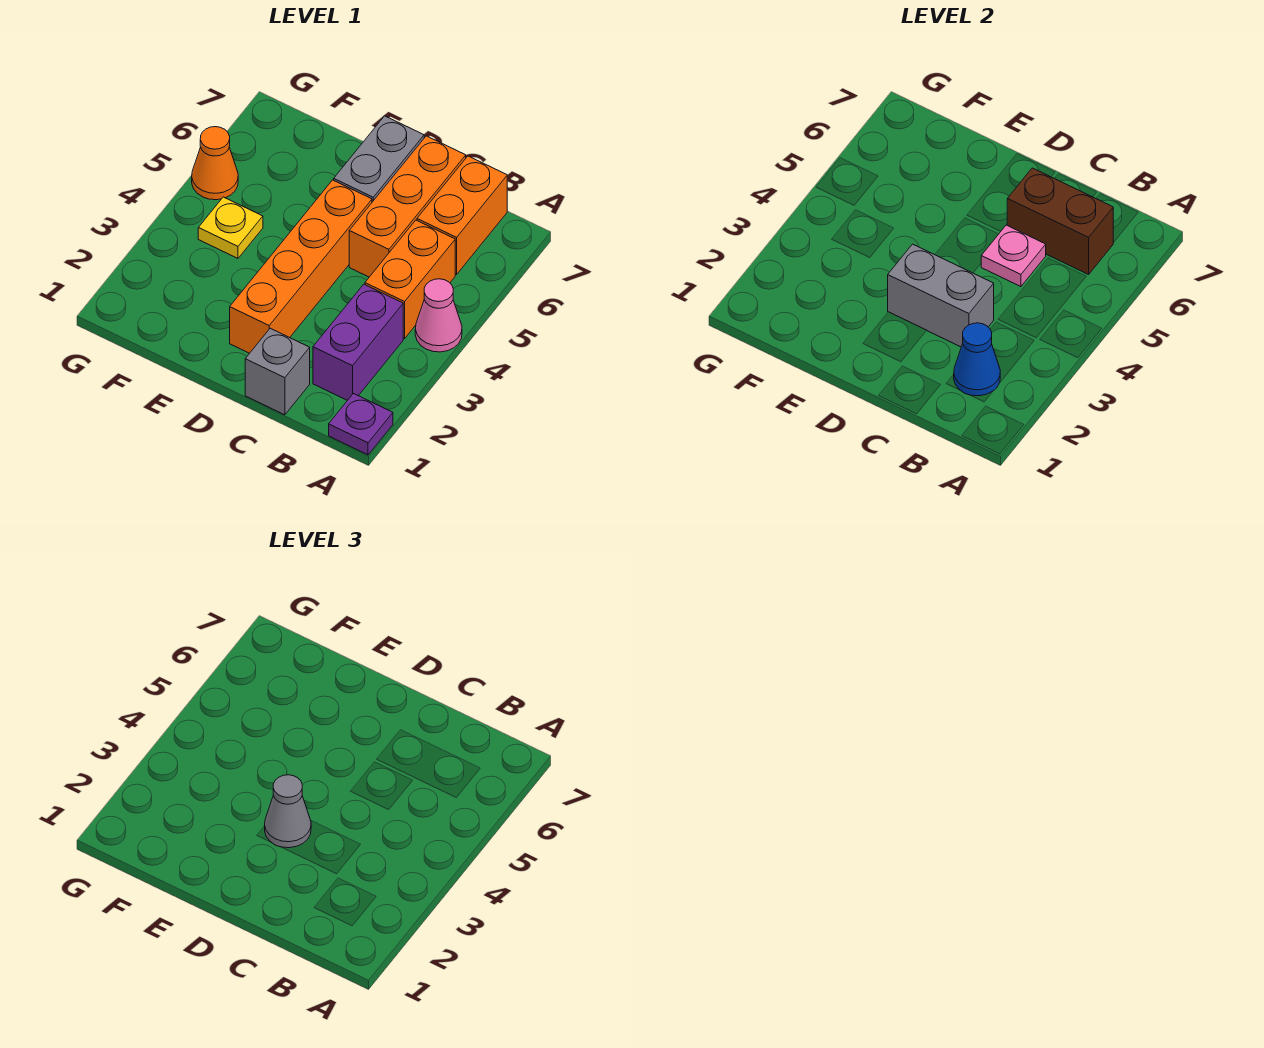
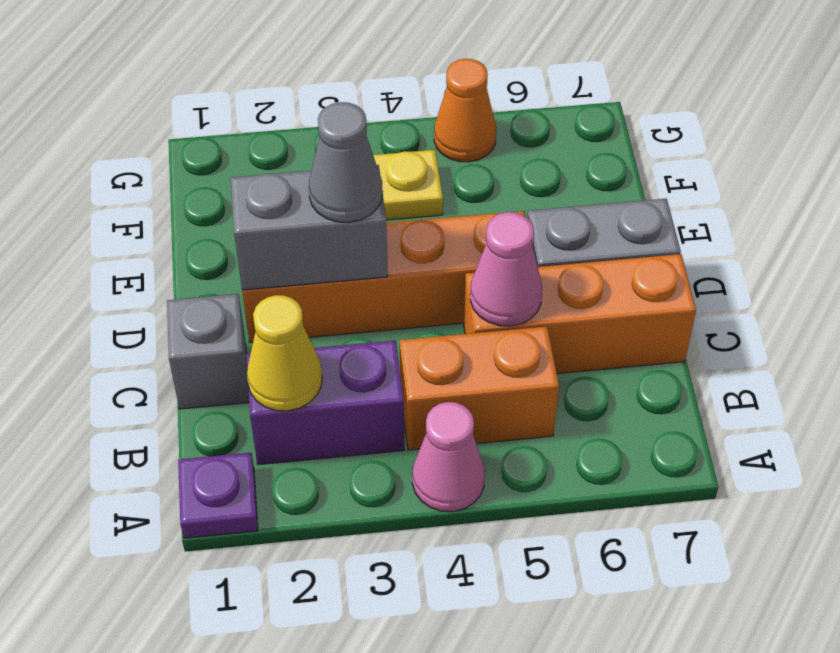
blue cone B2 level 2 -> yellow cone B2 level 2
orange brick B6:B7 level 1 -> none
brown brick B6:C6 level 2 -> none
grey brick C3:D3 level 2 -> grey brick D2:D3 level 2
pink plate C5 level 2 -> pink cone C5 level 2

